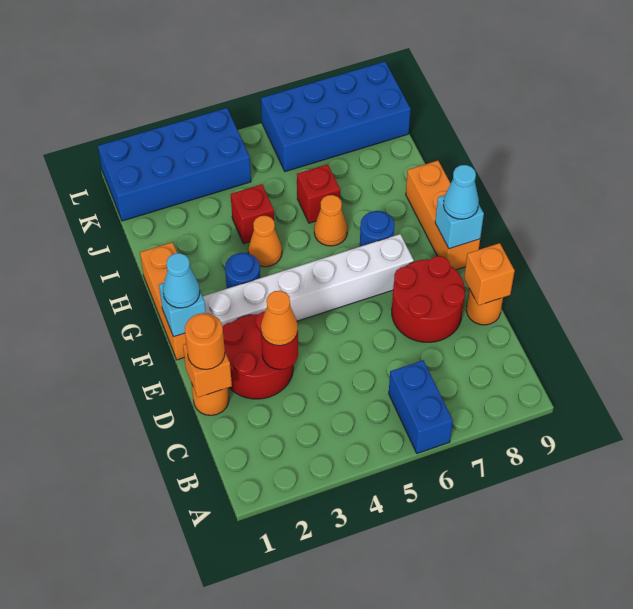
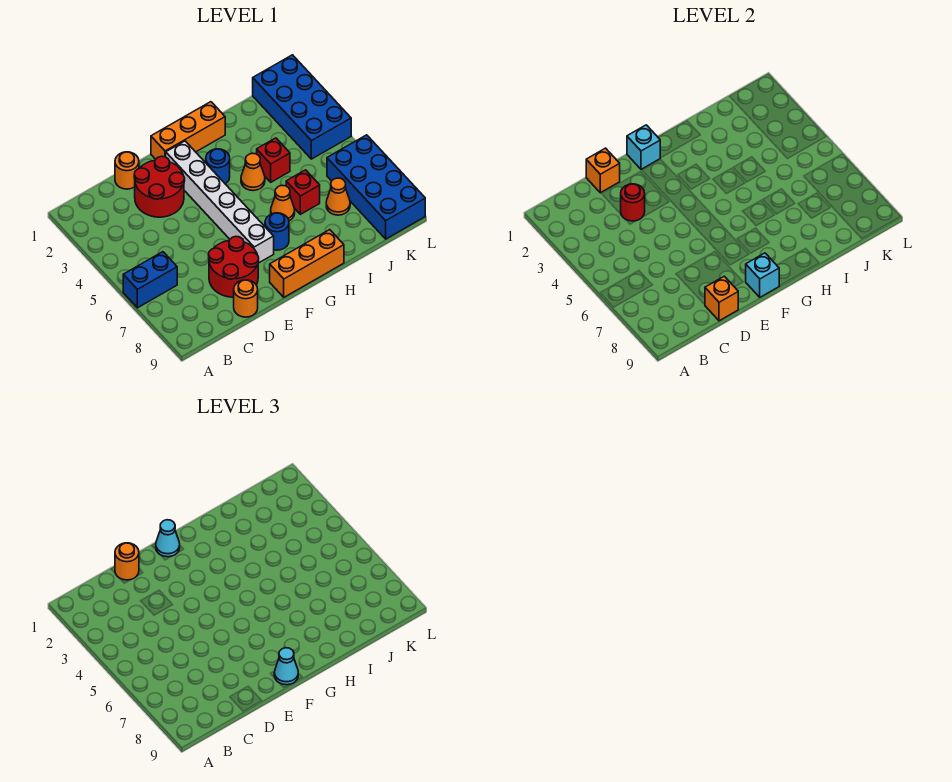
orange cone D3 level 3 -> orange cone J7 level 1

